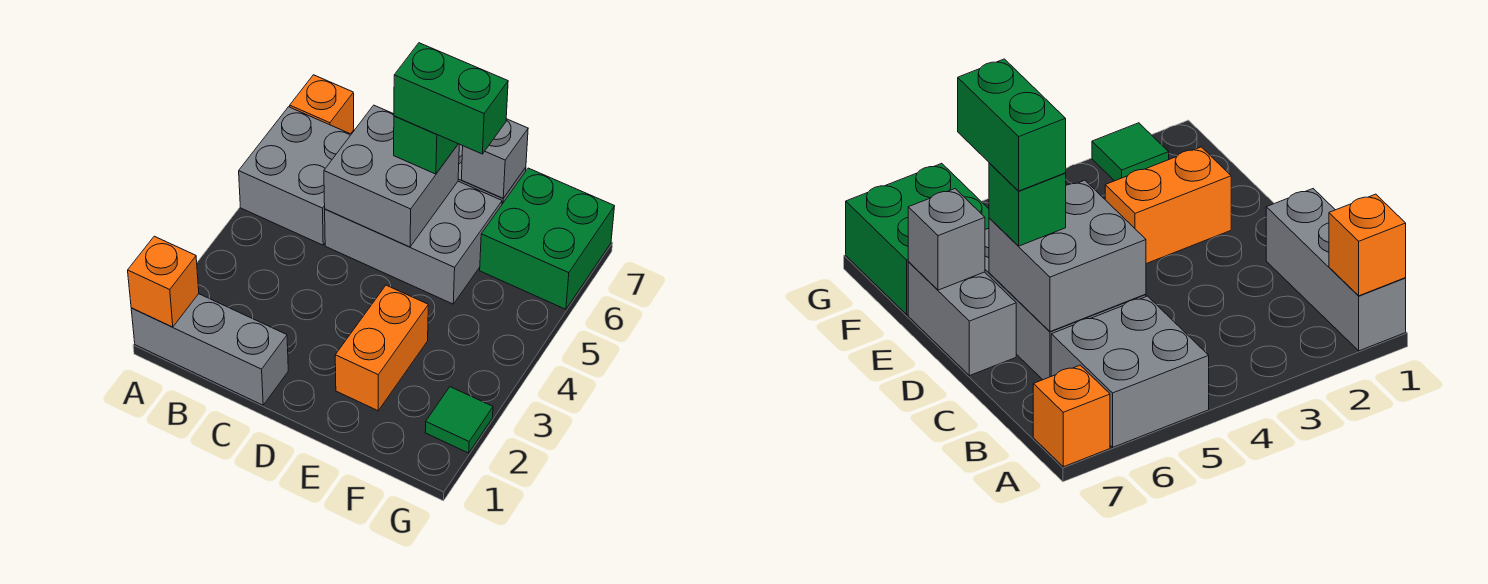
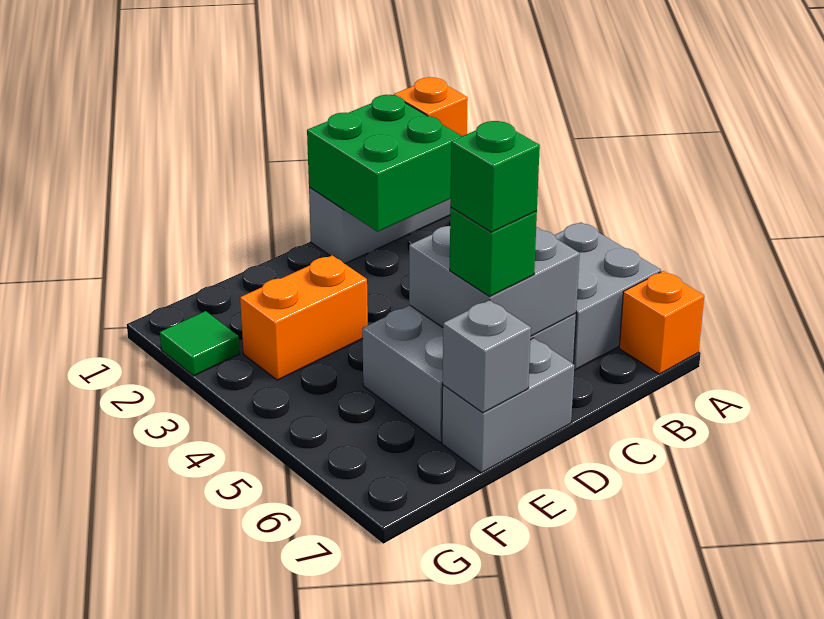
green brick D6:E6 level 4 -> green brick D6 level 4
orange brick E2:E3 level 1 -> orange brick E3:F3 level 1
green brick F6:G7 level 1 -> green brick B1:C2 level 2

